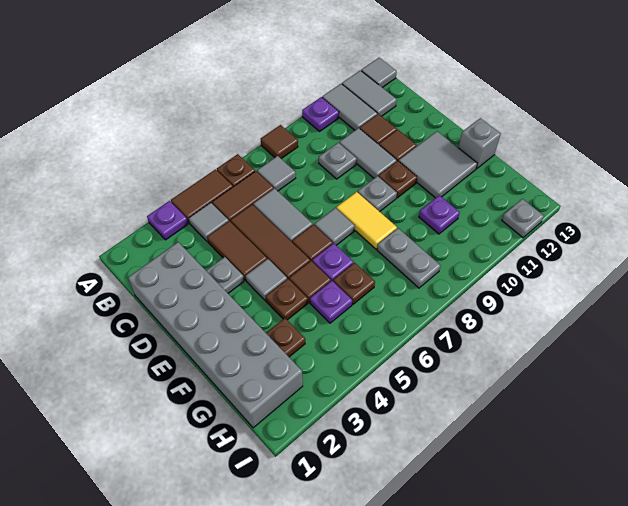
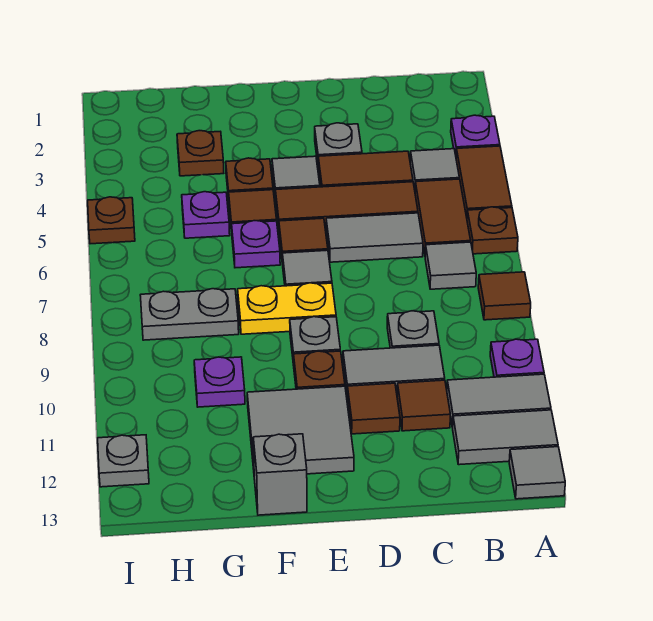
grey brick C1:H2 level 1 -> none
yellow tile E8:F8 level 1 -> yellow plate E8:F8 level 1
brown plate G6 level 1 -> brown plate I5 level 1

